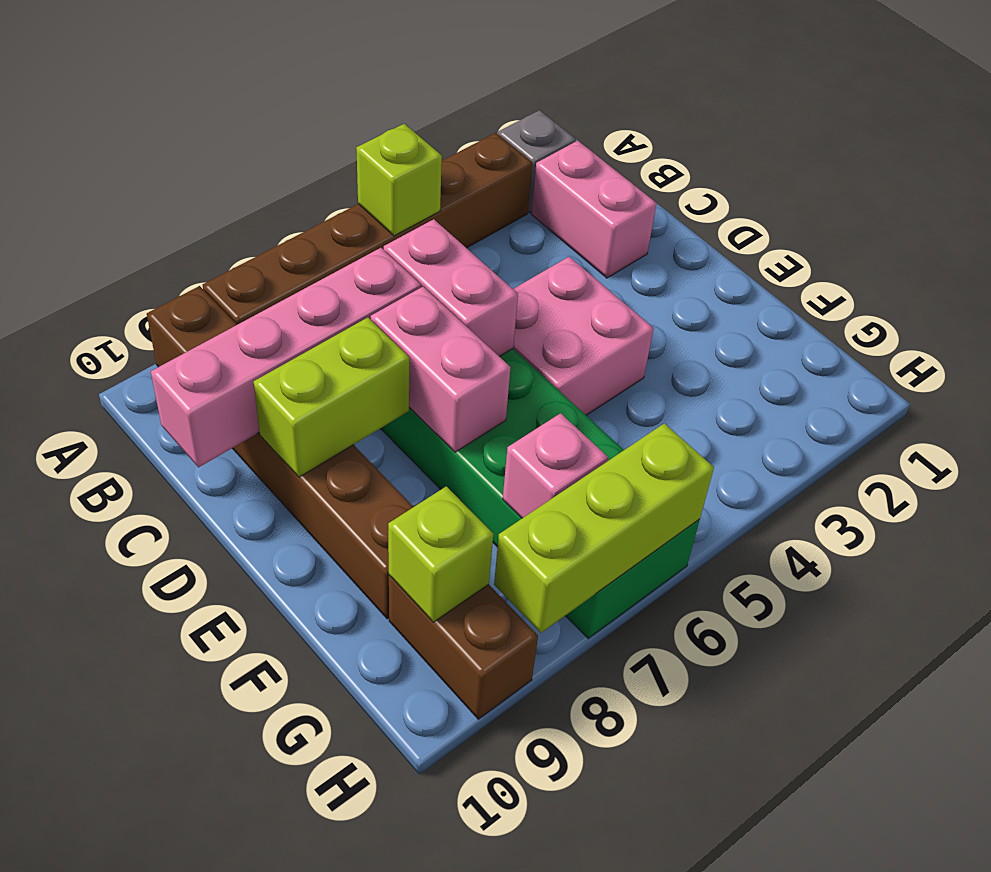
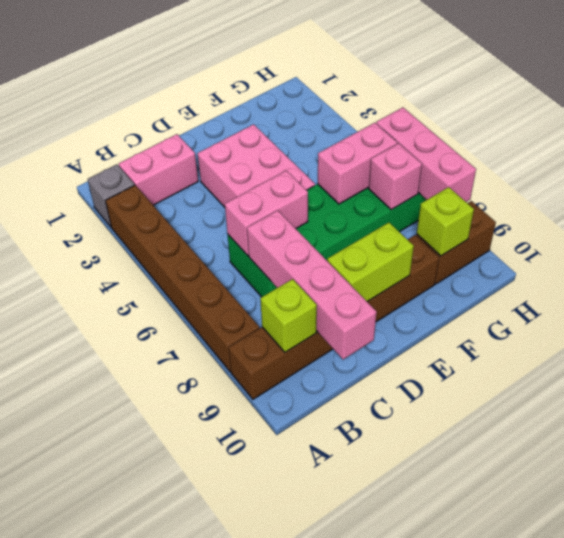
lime brick A5 level 2 -> lime brick B9 level 2
pink brick D4:E5 level 1 -> pink brick D3:E5 level 1
pink brick D7:E7 level 2 -> pink brick F6:G6 level 2
lime brick D8:D9 level 2 -> lime brick D9:E9 level 2
lime brick H6:H8 level 2 -> pink brick H6:H8 level 2

